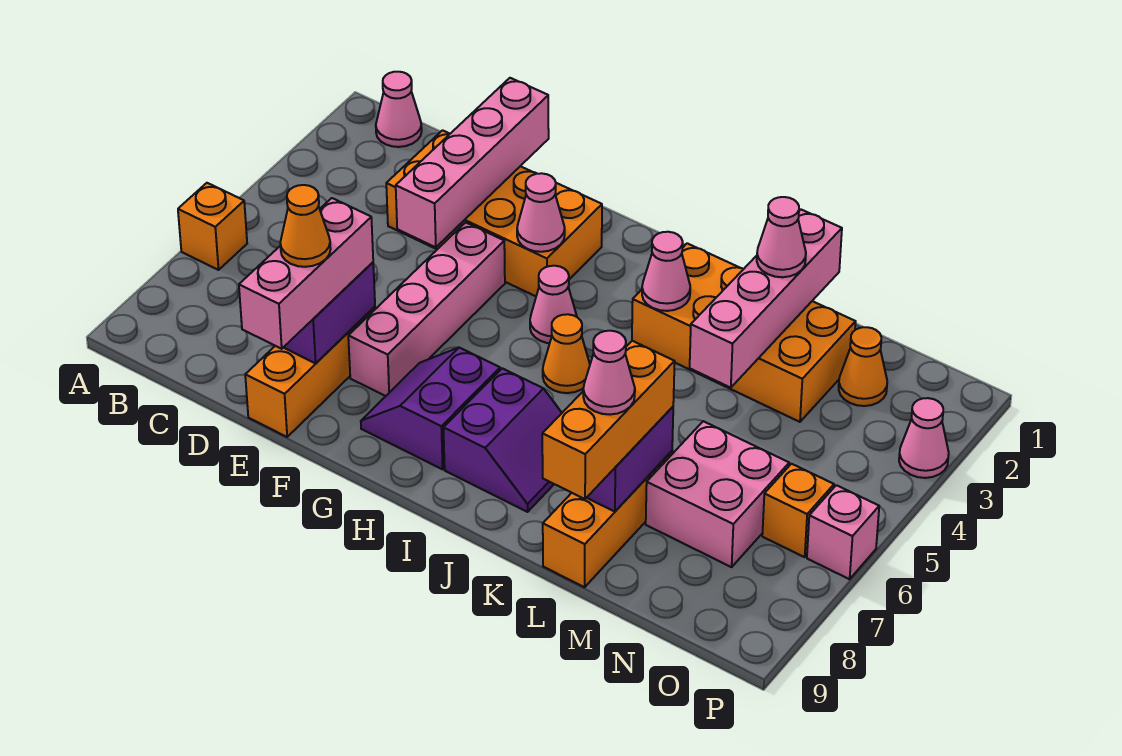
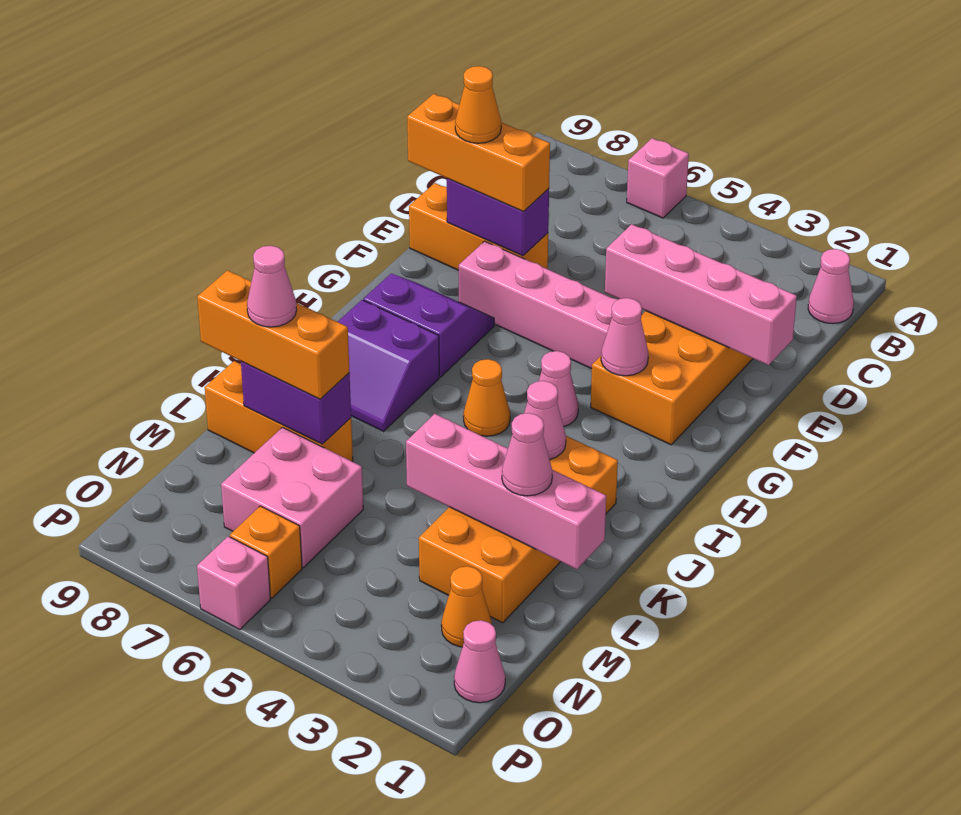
orange brick A6 level 1 -> pink brick A6 level 1
pink brick E7:E9 level 3 -> orange brick E7:E9 level 3
pink cone P3 level 1 -> pink cone O1 level 1

